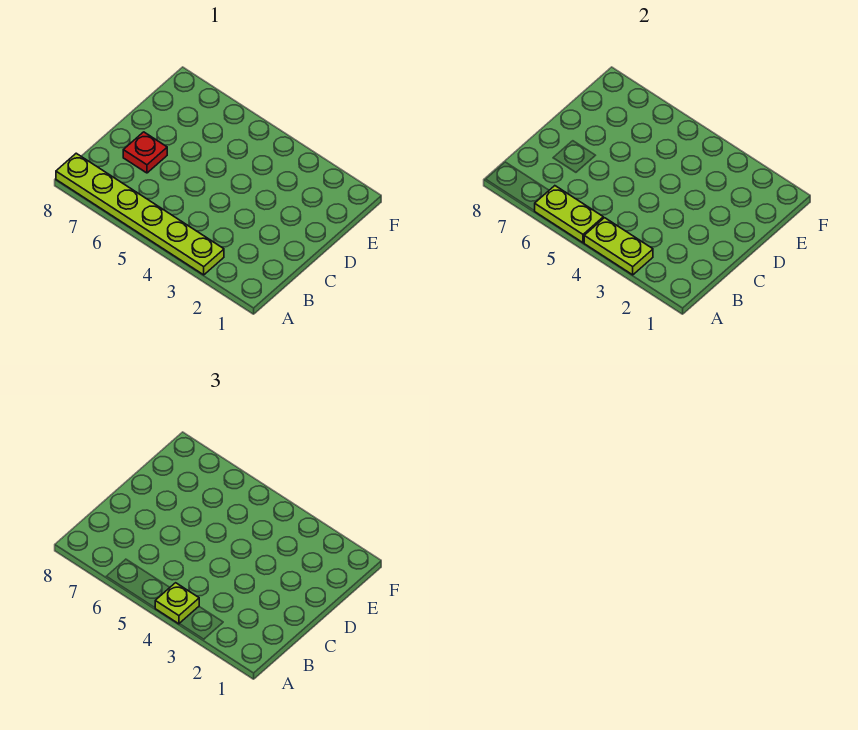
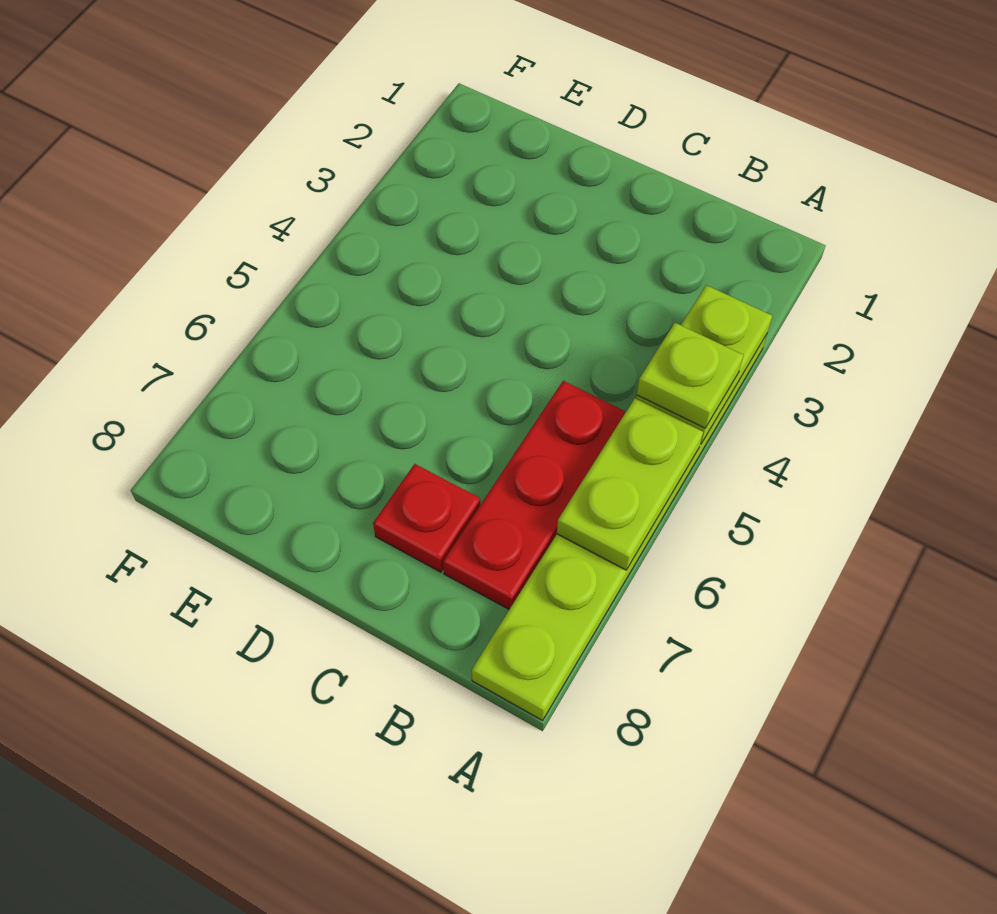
none -> red plate B5:B7 level 1

